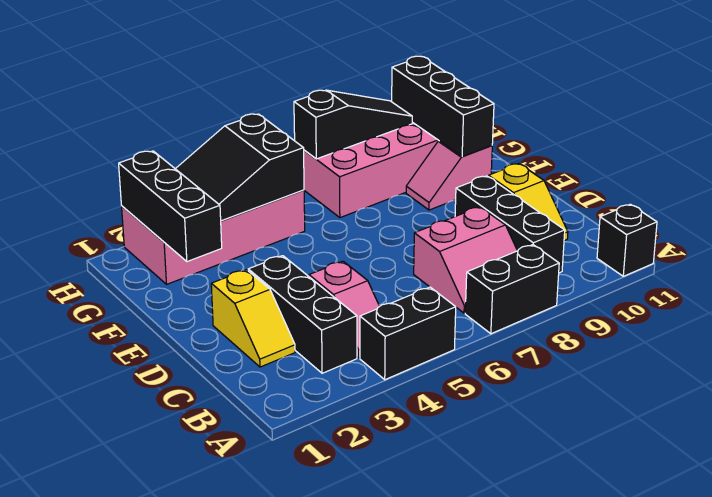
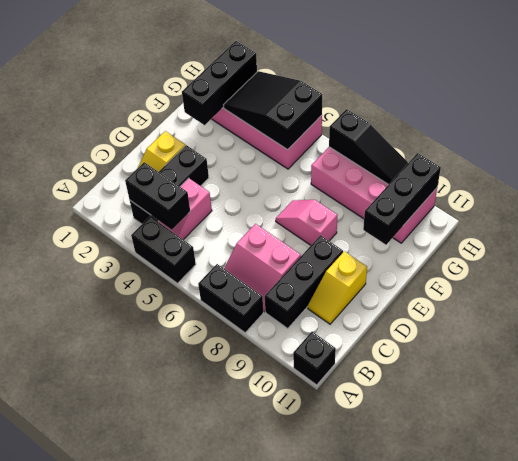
none -> black brick B3:B4 level 2
pink slope F9:F10 level 1 top 10 -> pink slope E7:E8 level 1 top 8

